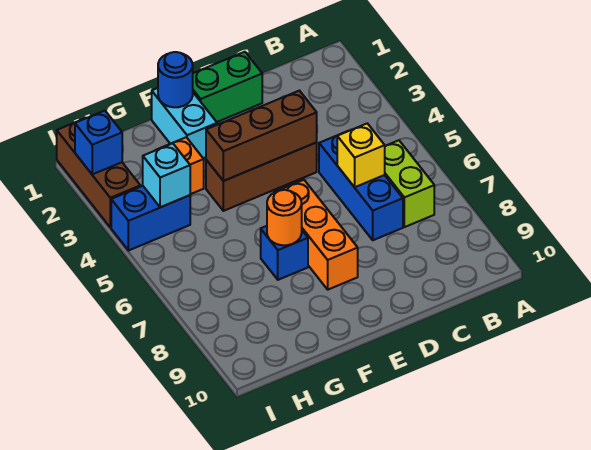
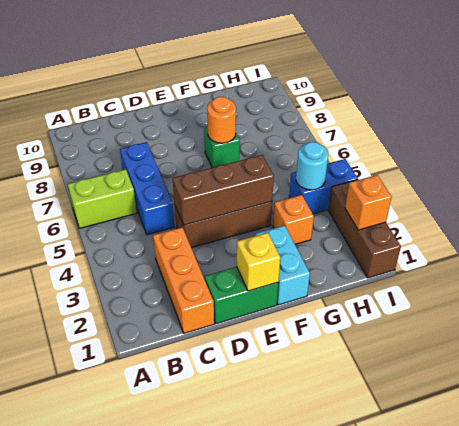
lime brick B6:B7 level 1 -> lime brick A6:B6 level 1
yellow brick C6 level 2 -> yellow brick E1 level 2
orange brick E6:E8 level 1 -> orange brick C1:C3 level 1
blue round brick F1 level 2 -> none
blue brick F7 level 1 -> green brick F7 level 1
cyan brick H4 level 2 -> cyan round brick H4 level 2
blue brick I2 level 2 -> orange brick I2 level 2

